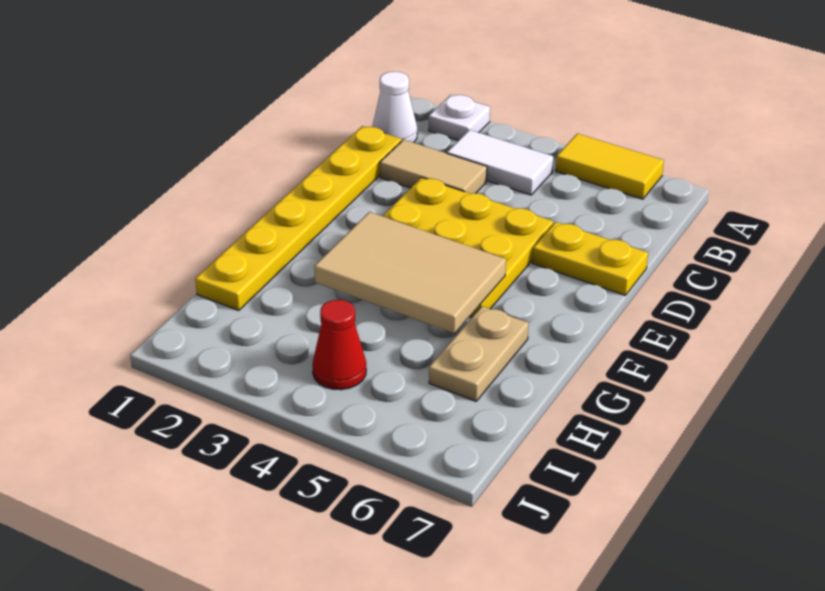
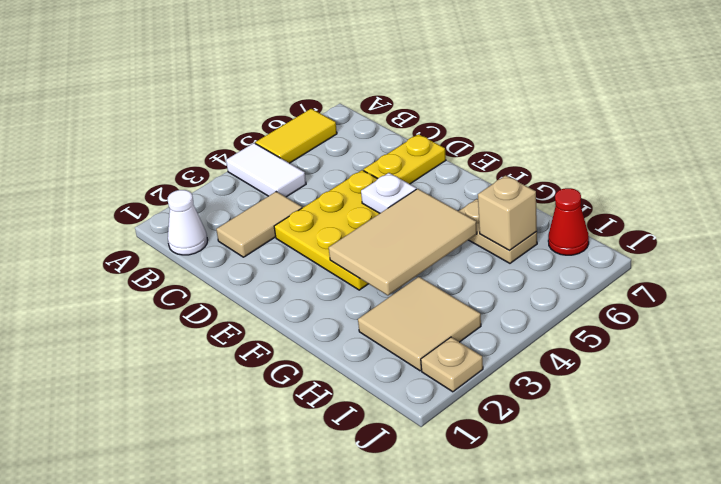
white plate A2 level 1 -> white plate E5 level 2
white tile B3:B4 level 1 -> white tile A4:B4 level 1
yellow plate C1:H1 level 1 -> none
none -> tan tile H2:I3 level 1
none -> tan brick H6 level 2
red cone I4 level 1 -> red cone I7 level 1
none -> tan plate J2 level 1

